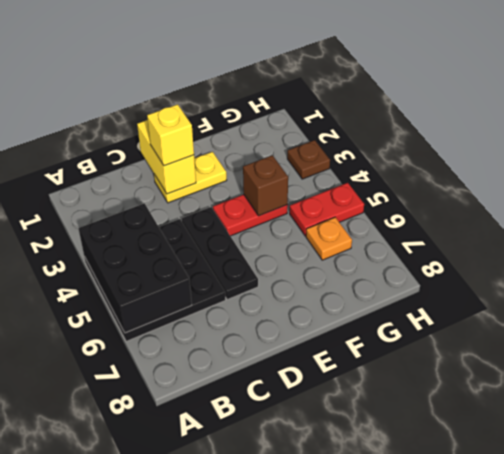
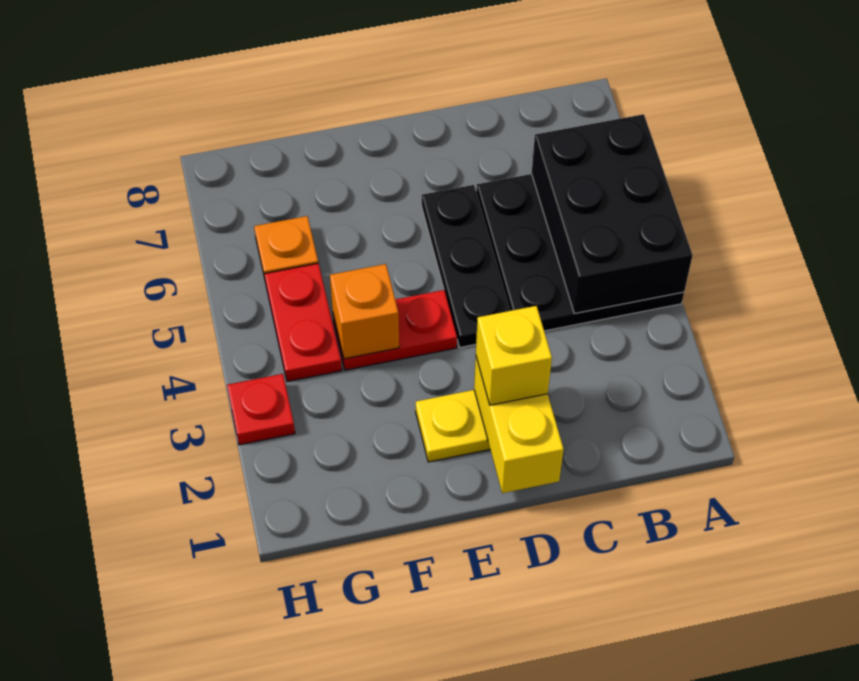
brown brick F4 level 2 -> orange brick F4 level 2
red plate G5:H5 level 1 -> red plate G4:G5 level 1
brown plate H3 level 1 -> red plate H3 level 1

